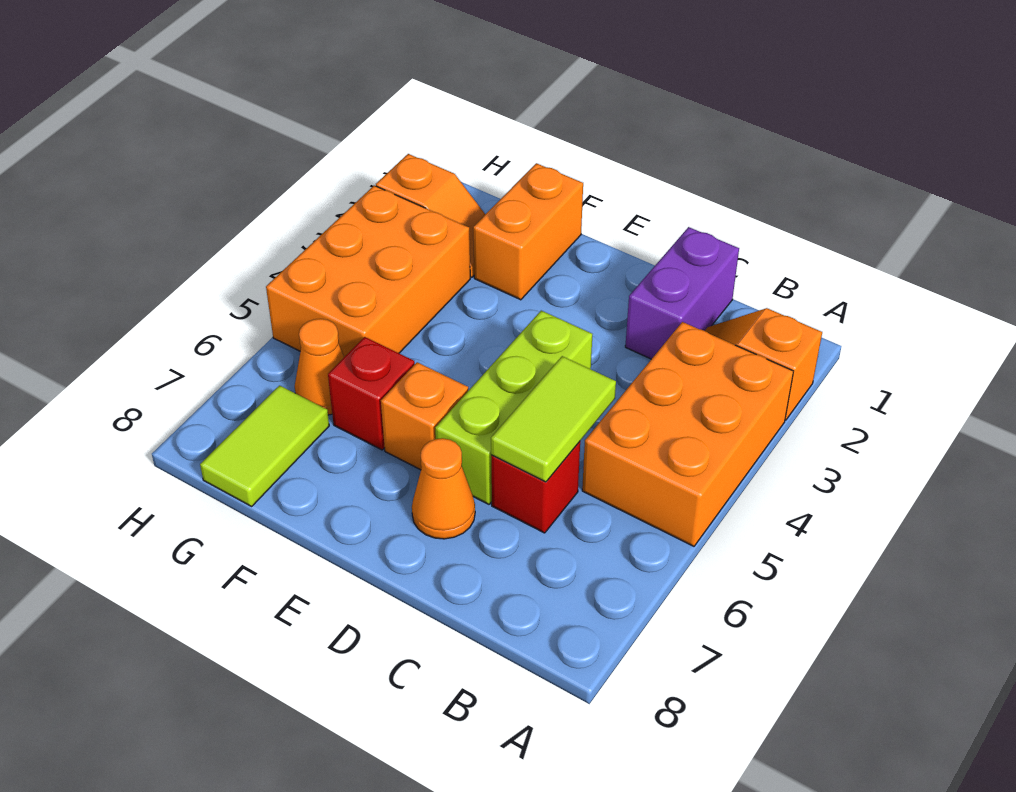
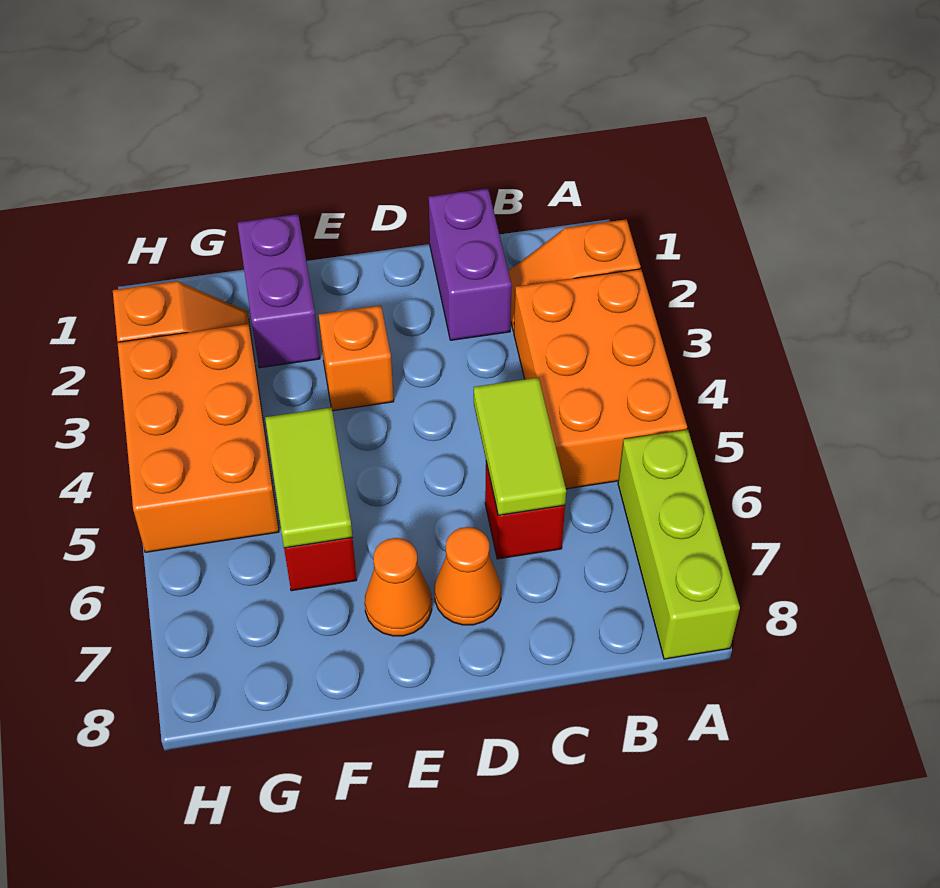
lime brick D4:D6 level 1 -> lime brick A6:A8 level 1
orange brick E6 level 1 -> orange brick E3 level 1
orange brick F1:F2 level 1 -> purple brick F1:F2 level 1
orange cone G6 level 1 -> orange cone E7 level 1
lime tile G7:G8 level 1 -> lime tile F5:F6 level 2

